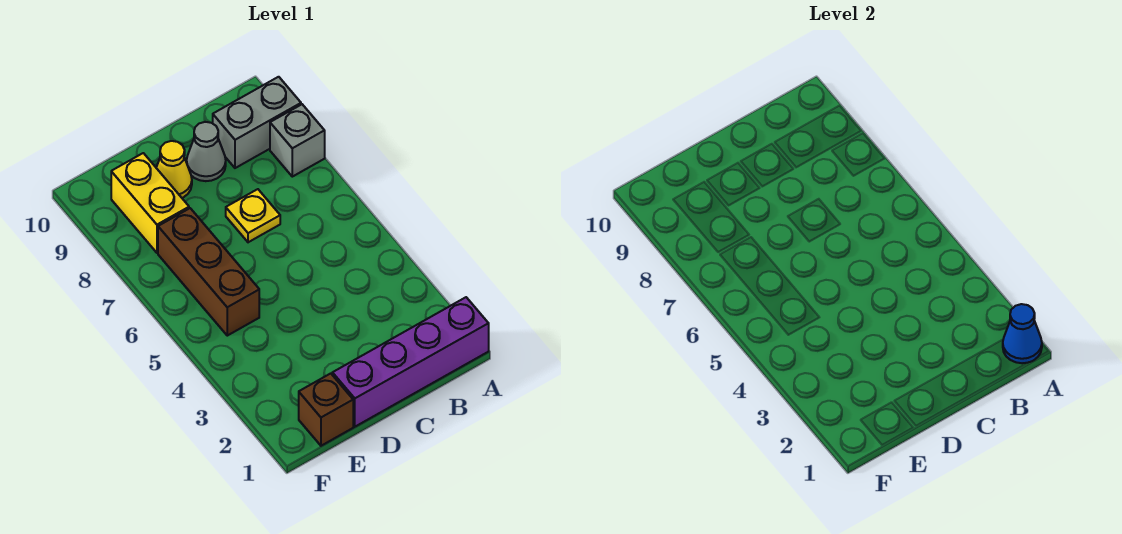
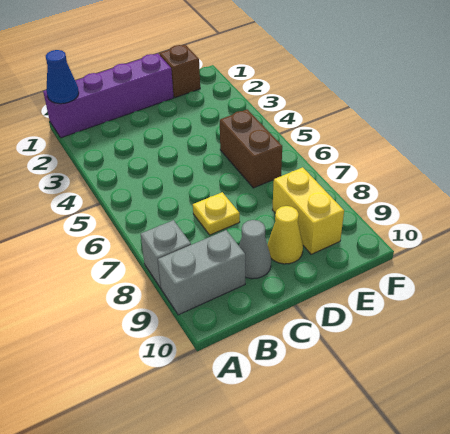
brown brick E5:E7 level 1 -> brown brick E5:E6 level 1

